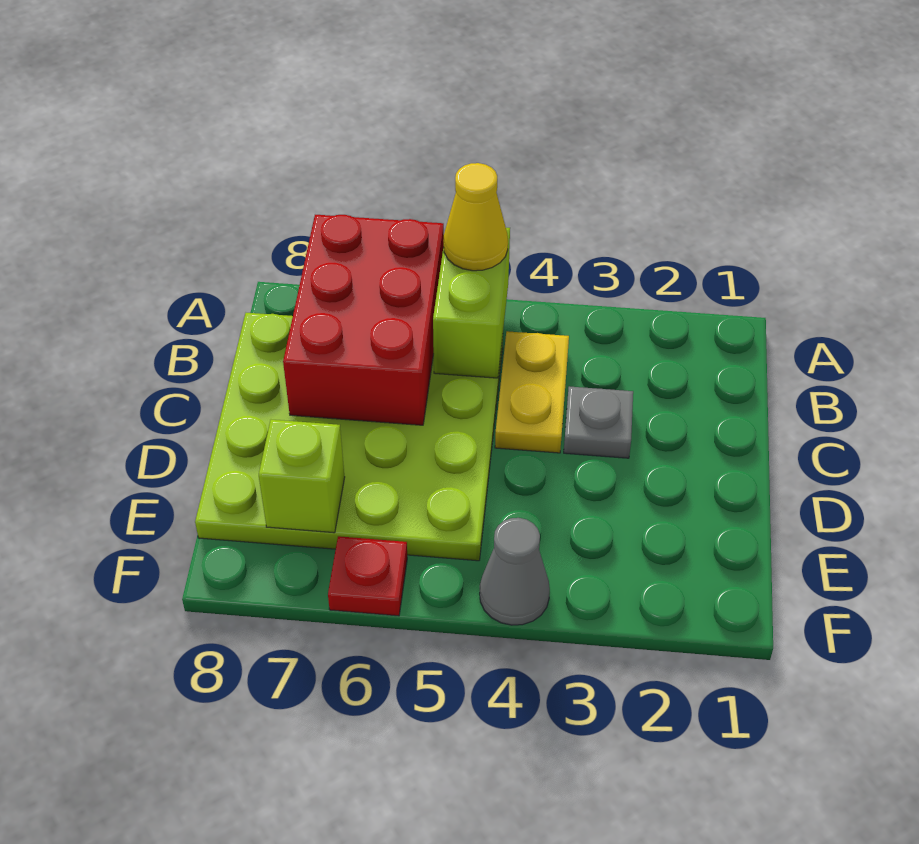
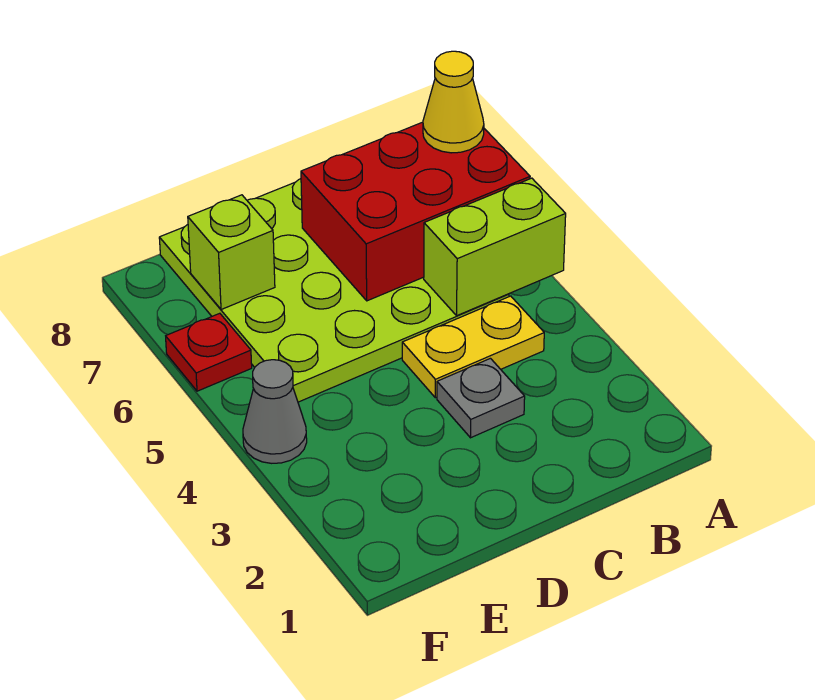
yellow cone A5 level 3 -> yellow cone A7 level 3

